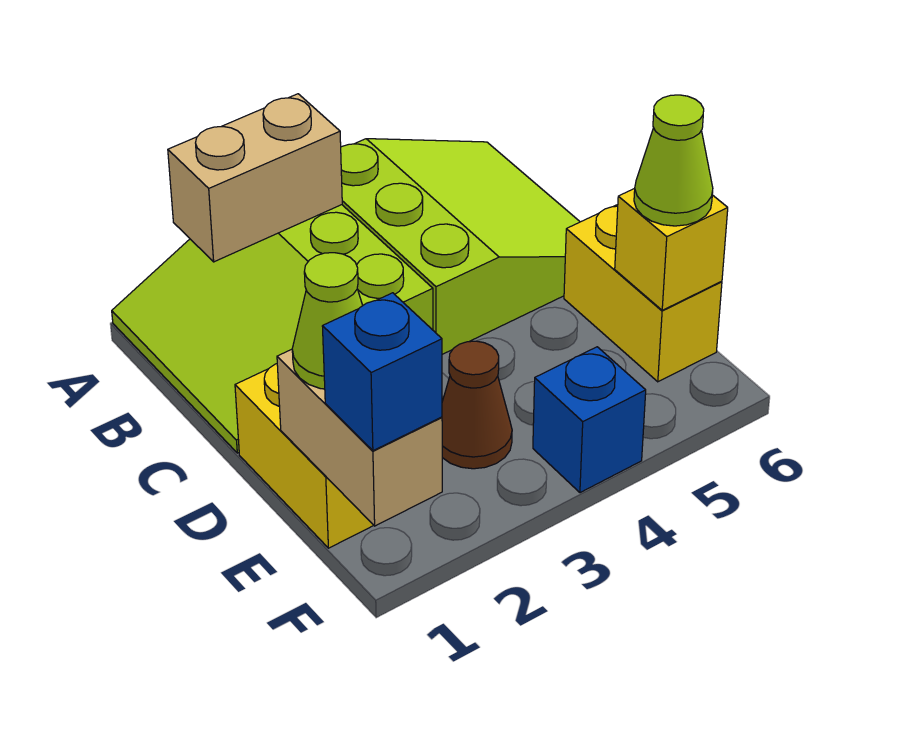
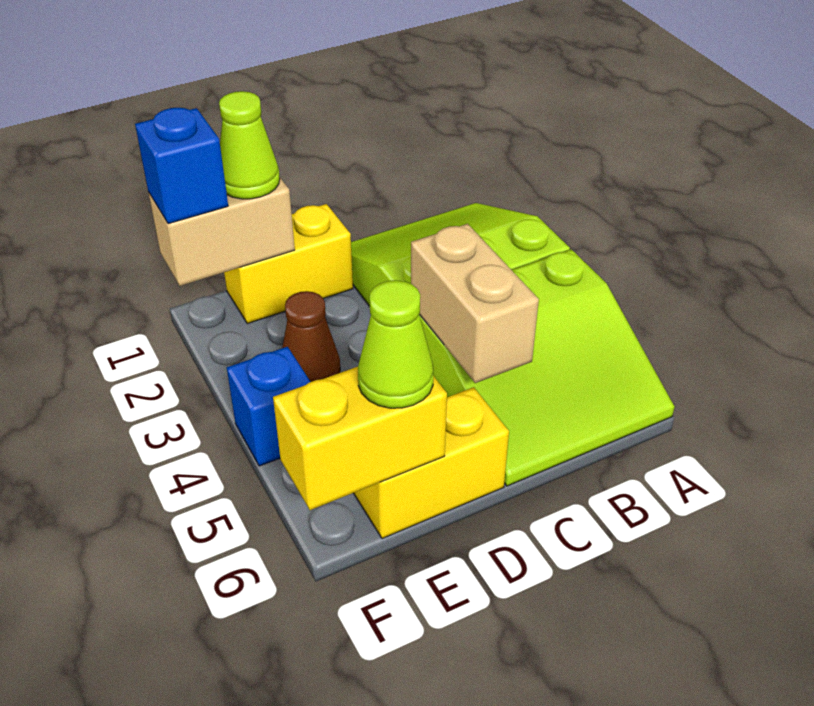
tan brick A2:A3 level 2 -> tan brick C4:C5 level 2
yellow brick E6 level 2 -> yellow brick E6:F6 level 2

